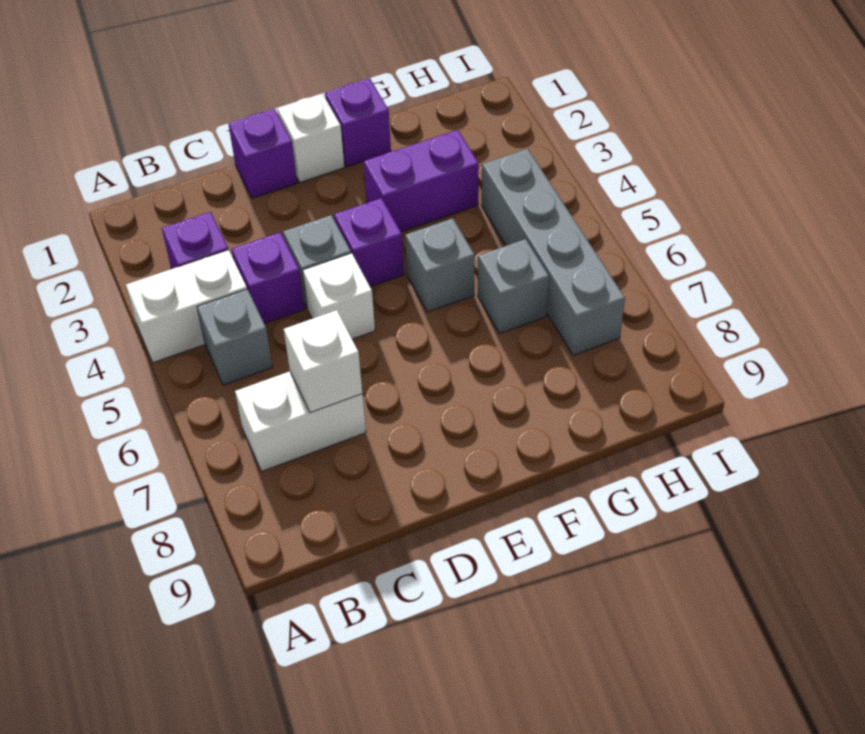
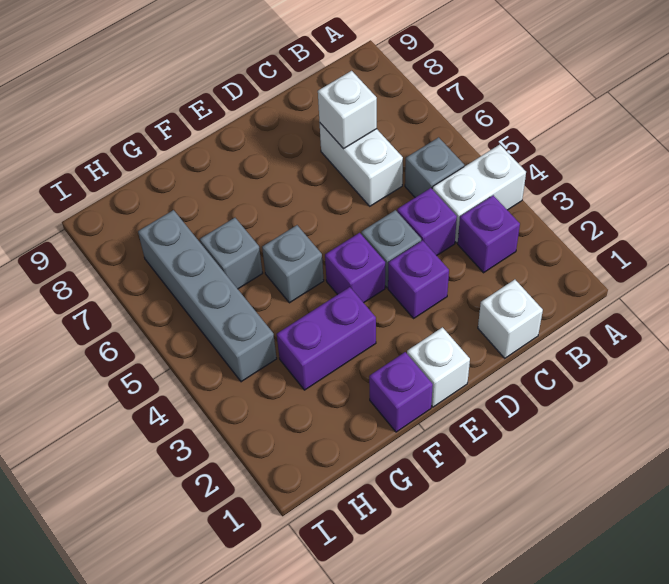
white brick B7:C7 level 1 -> white brick C6:C7 level 1
purple brick D1 level 1 -> purple brick D3 level 1
white brick D5 level 1 -> white brick C1 level 1

